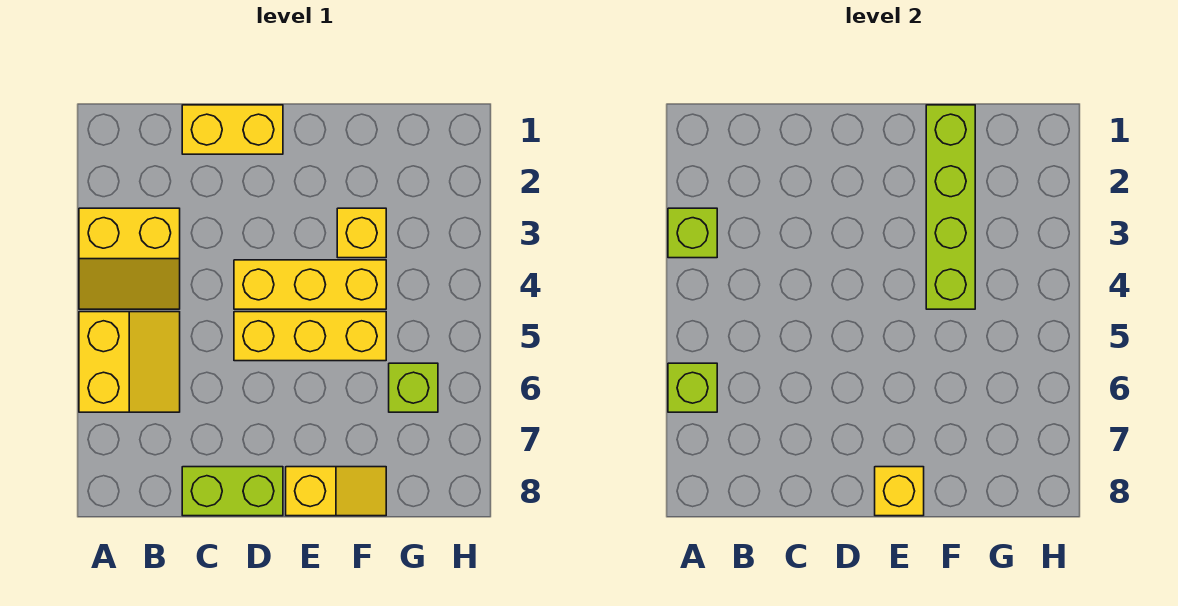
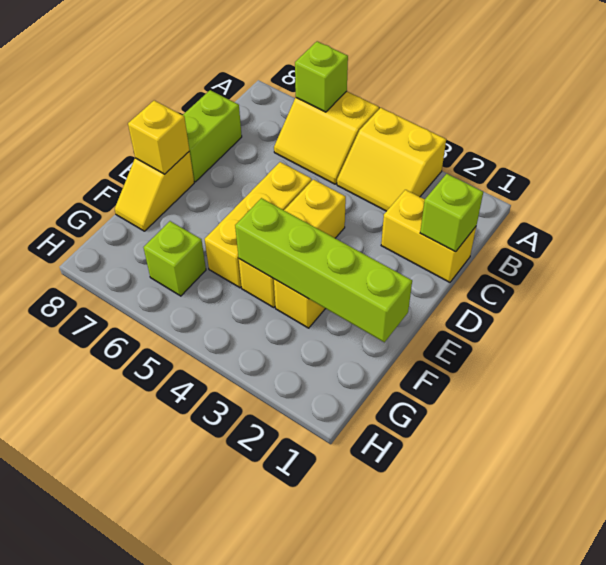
yellow slope A3:B4 level 1 top 3 -> yellow slope A3:B4 level 1 top A
lime brick A3 level 2 -> lime brick C1 level 2
yellow brick C1:D1 level 1 -> yellow brick C1:C2 level 1

